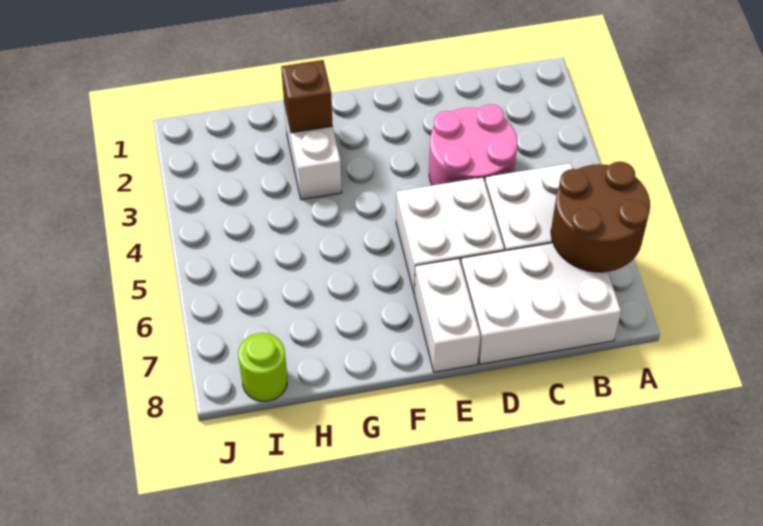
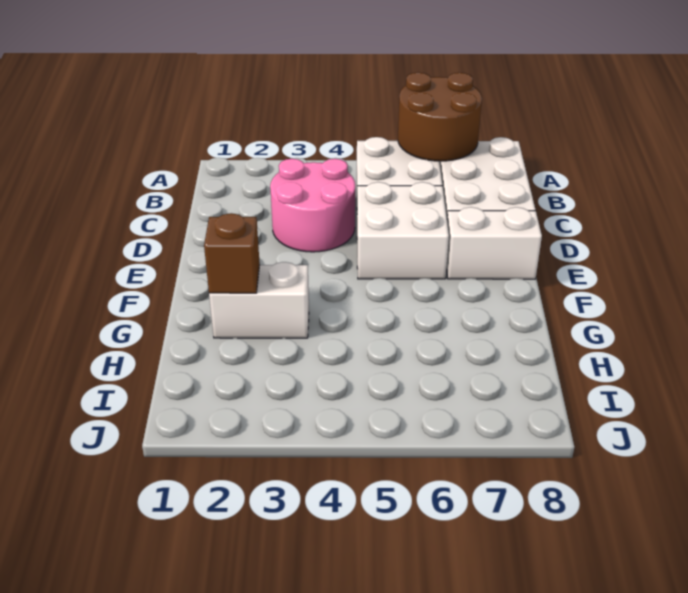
lime round brick I8 level 1 -> none

